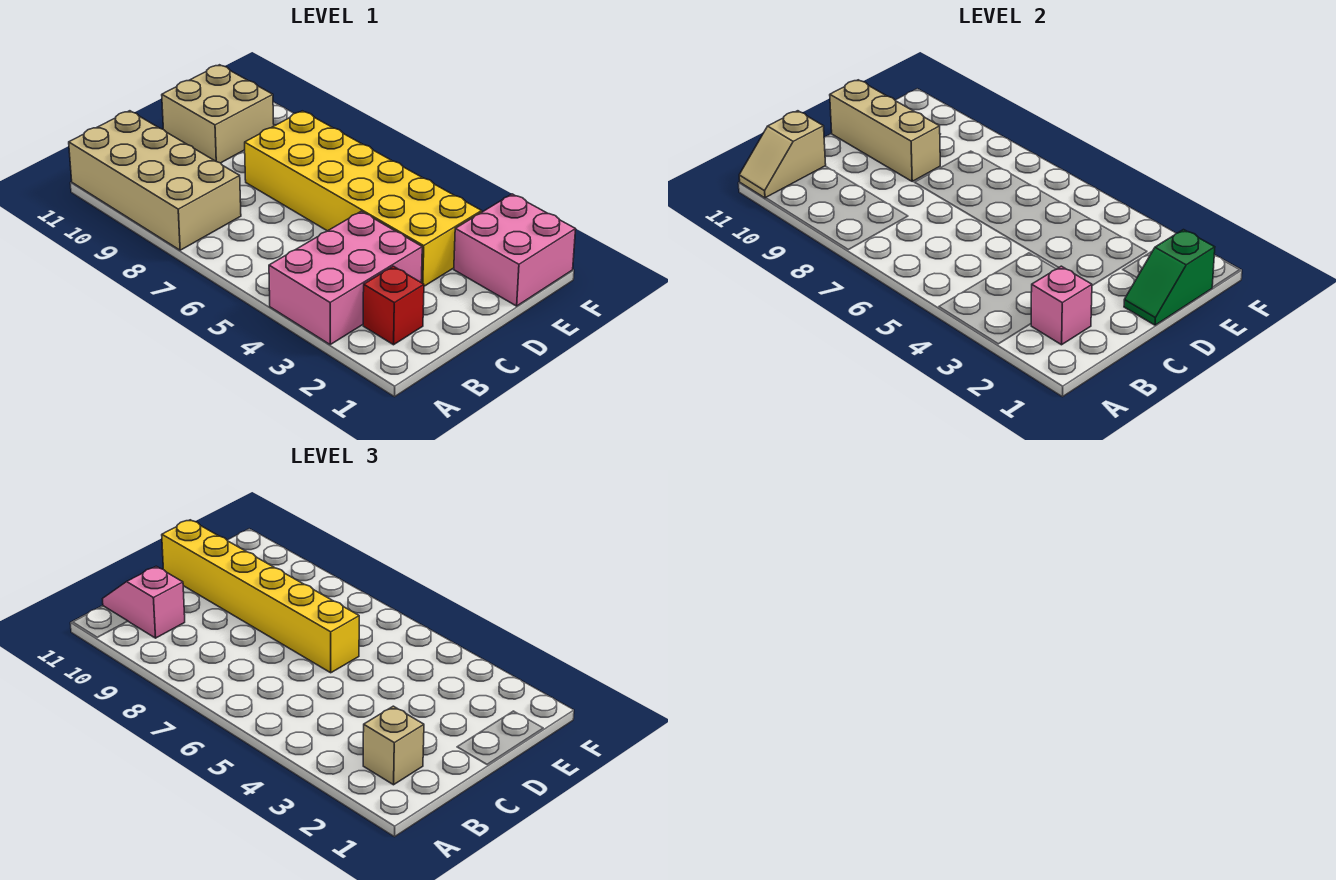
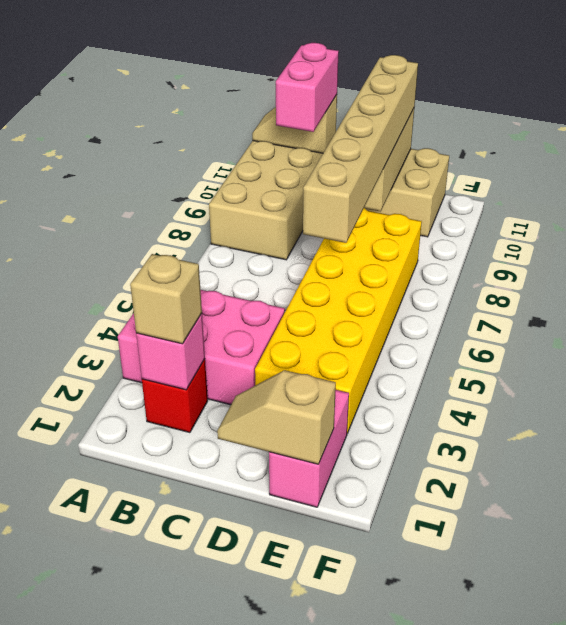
pink slope B10:B11 level 3 top 10 -> pink brick B10:B11 level 3
green slope D1:E1 level 2 top E -> tan slope D1:E1 level 2 top E
yellow brick D6:D11 level 3 -> tan brick D6:D11 level 3
pink brick E1:F2 level 1 -> pink brick E1:E2 level 1

